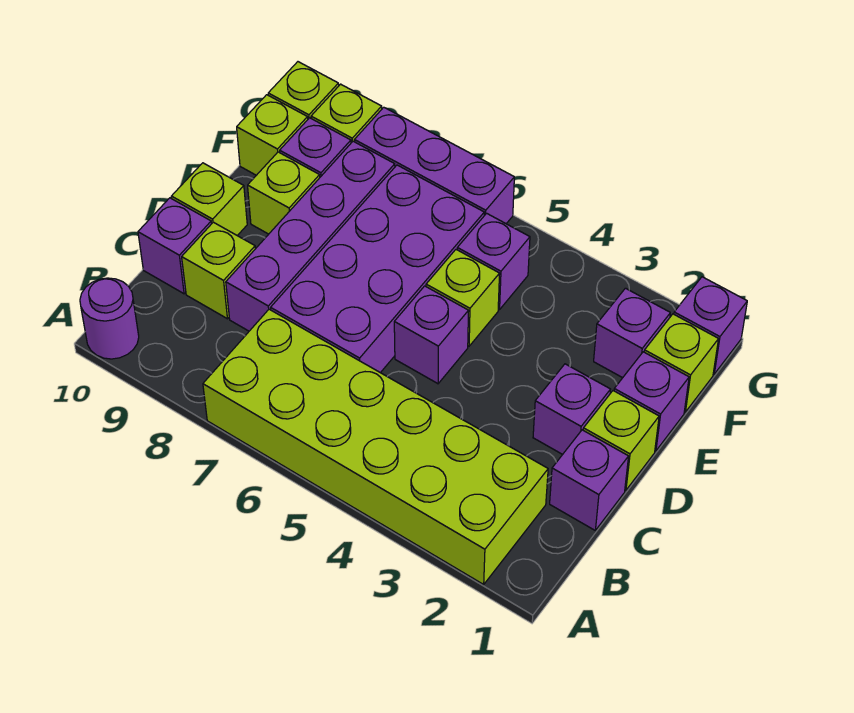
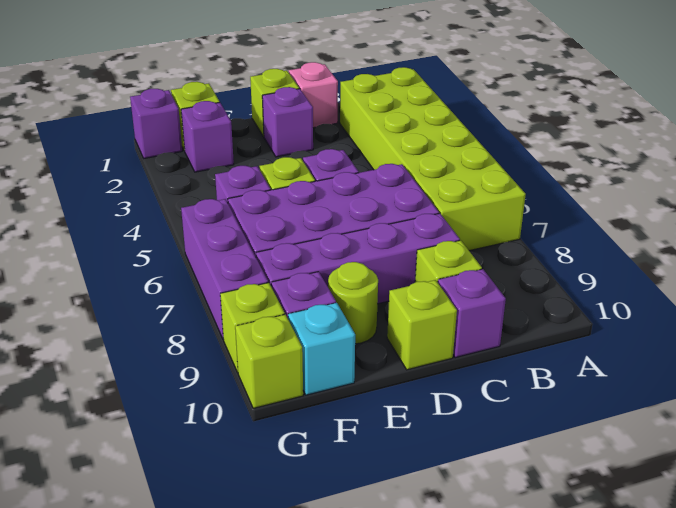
purple round brick A10 level 1 -> none
purple brick C1 level 1 -> pink brick C1 level 1
purple brick E1 level 1 -> none
lime brick E9 level 1 -> lime round brick E9 level 1
lime brick F10 level 1 -> cyan brick F10 level 1

